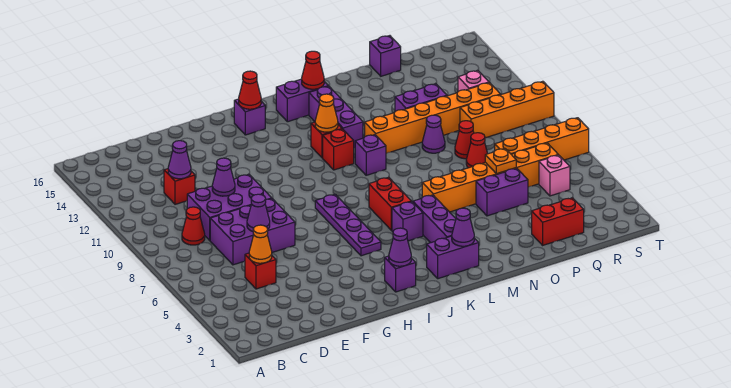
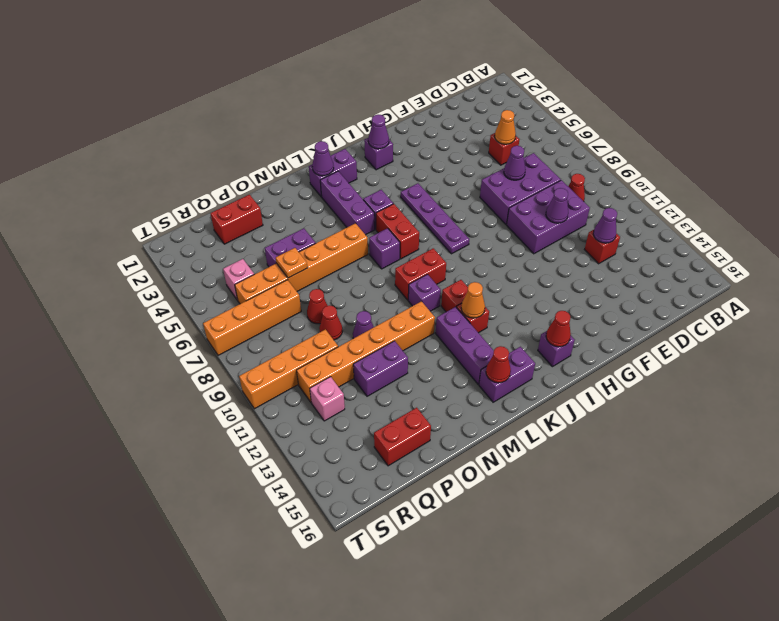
none -> red brick K9:L9 level 1
none -> red brick P15:Q15 level 1
purple brick P16 level 1 -> purple brick L7 level 1

